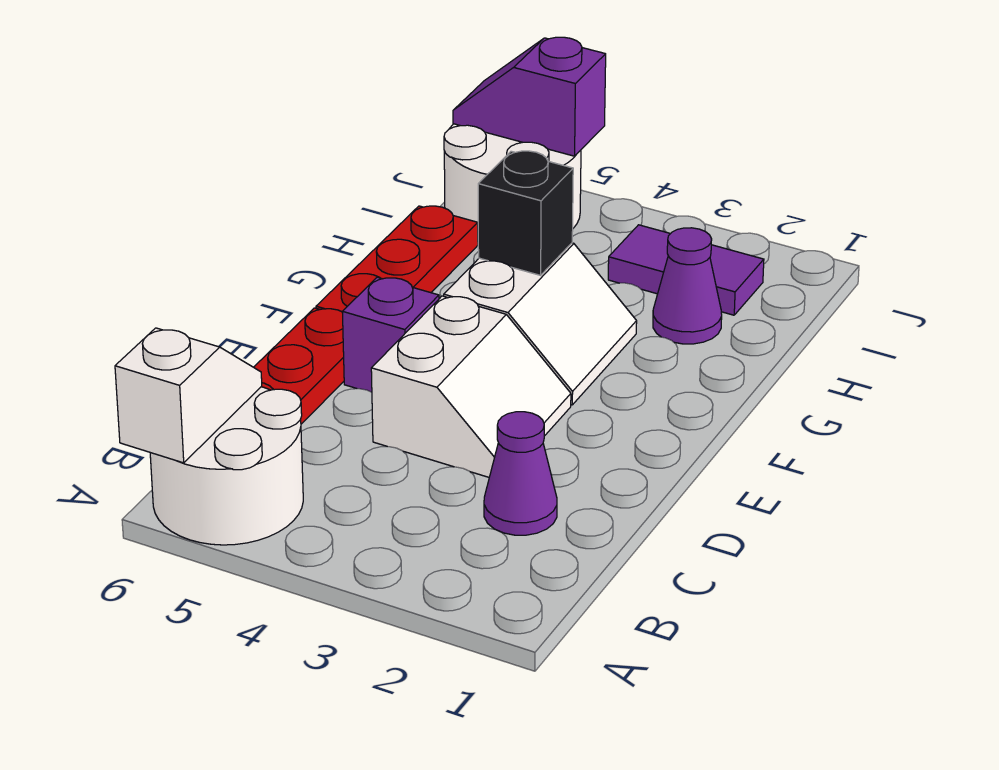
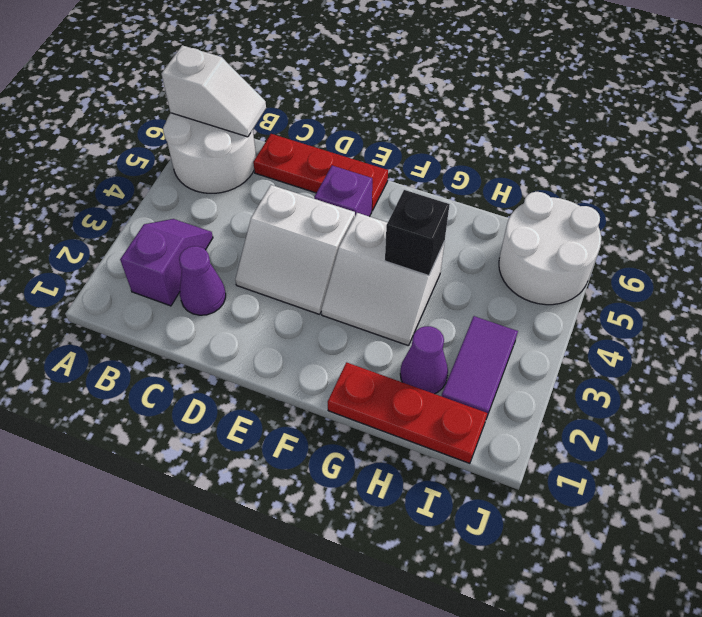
red plate F6:H6 level 1 -> red plate G1:I1 level 1
purple slope J5:J6 level 2 top 5 -> purple slope B2:B3 level 1 top 2

